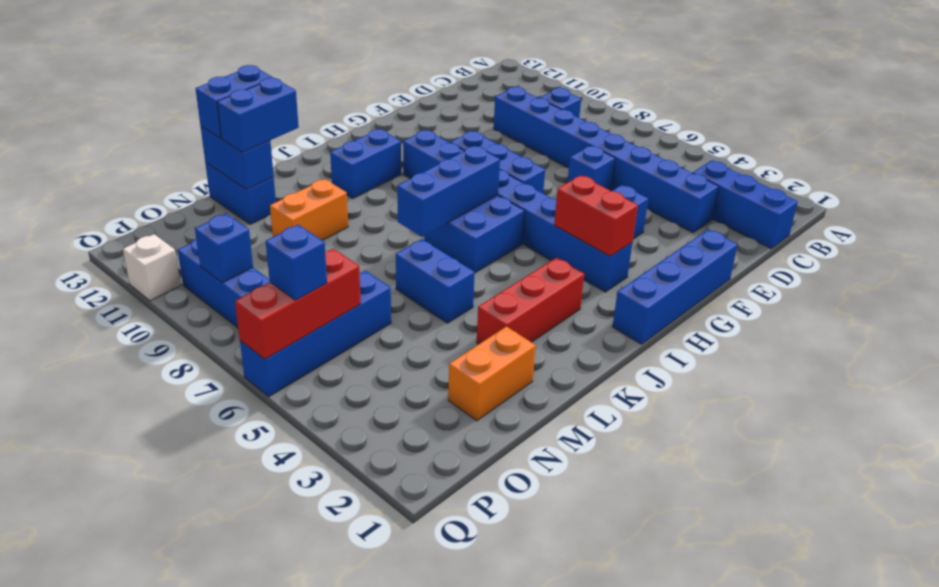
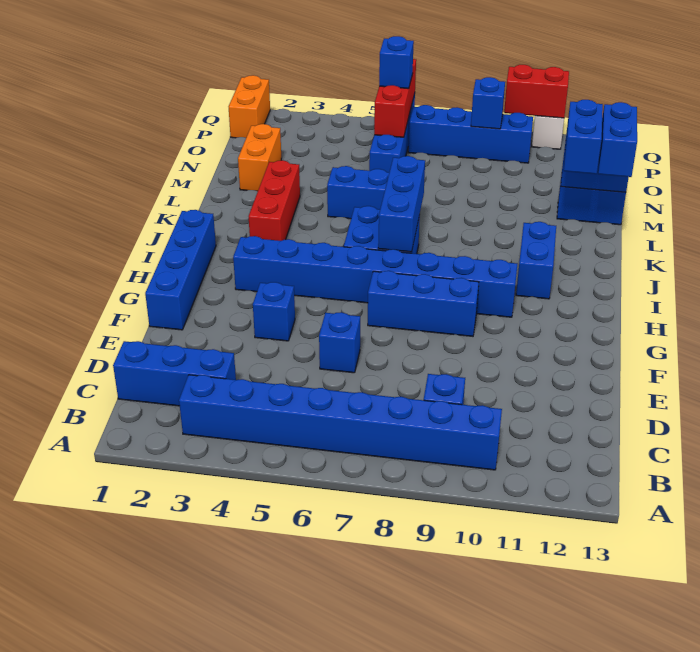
blue brick D3:D10 level 1 -> blue brick B3:B10 level 1
red brick H3:H4 level 2 -> red brick Q10:Q11 level 2
orange brick L10:M10 level 1 -> orange brick P1:Q1 level 1

